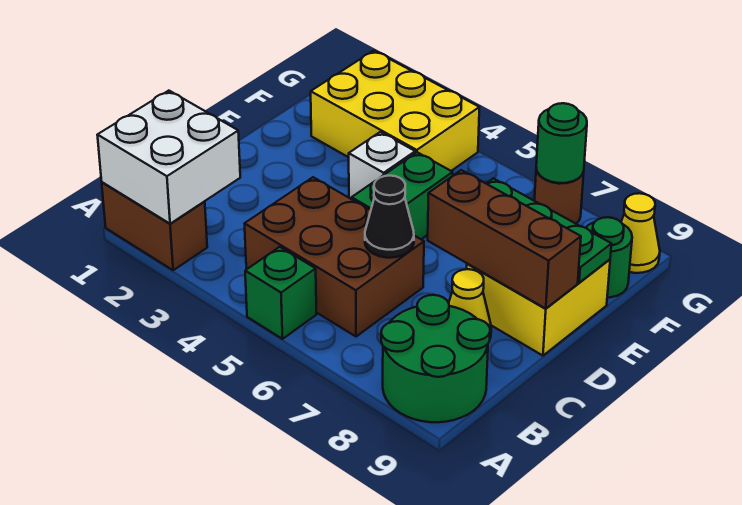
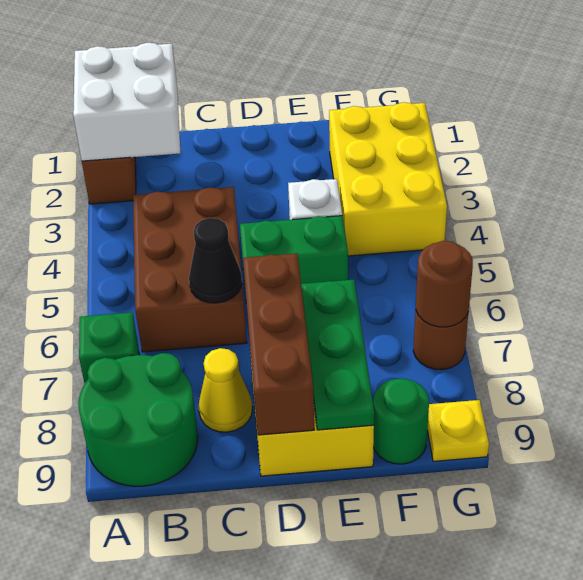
green brick A5 level 1 -> green brick A7 level 1
green round brick G7 level 2 -> brown round brick G7 level 2
yellow cone G9 level 1 -> yellow plate G9 level 1

